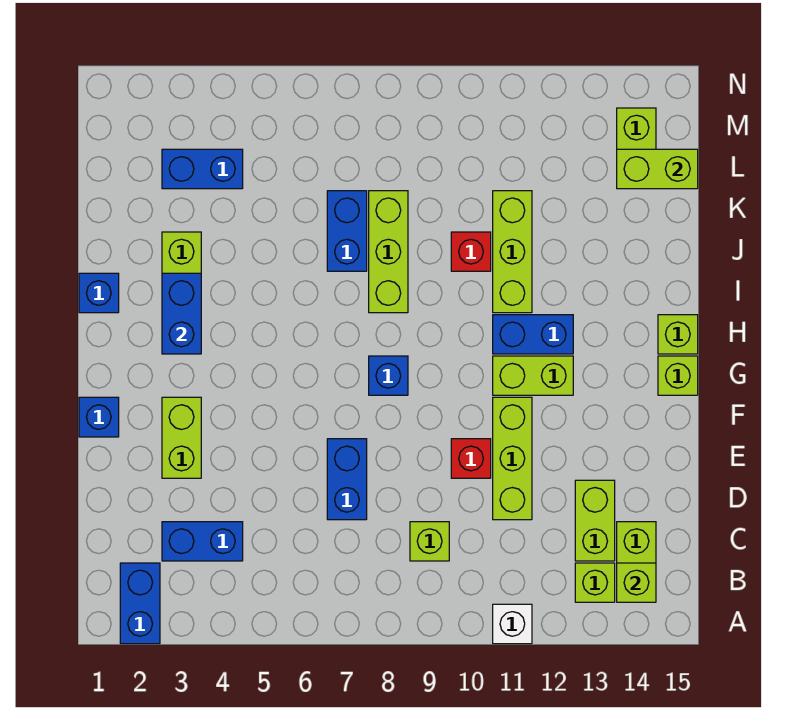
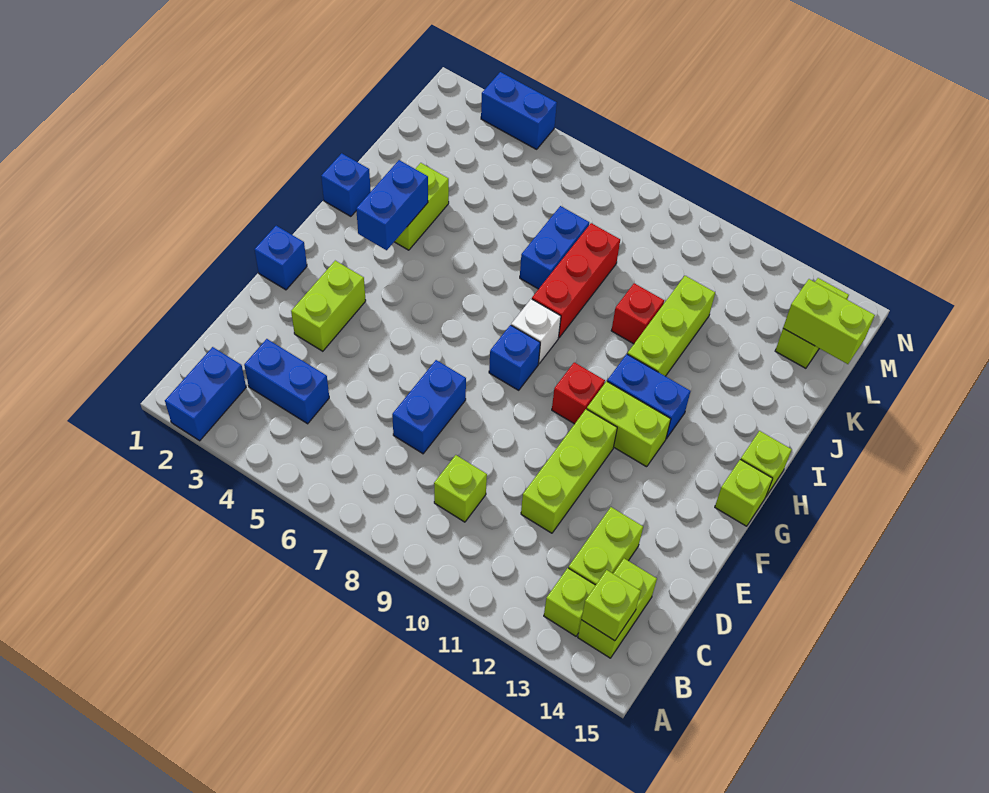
white brick A11 level 1 -> white brick H8 level 1
red brick E10 level 1 -> red brick G10 level 1
lime brick I8:K8 level 1 -> red brick I8:K8 level 1
blue brick L3:L4 level 1 -> blue brick N3:N4 level 1

